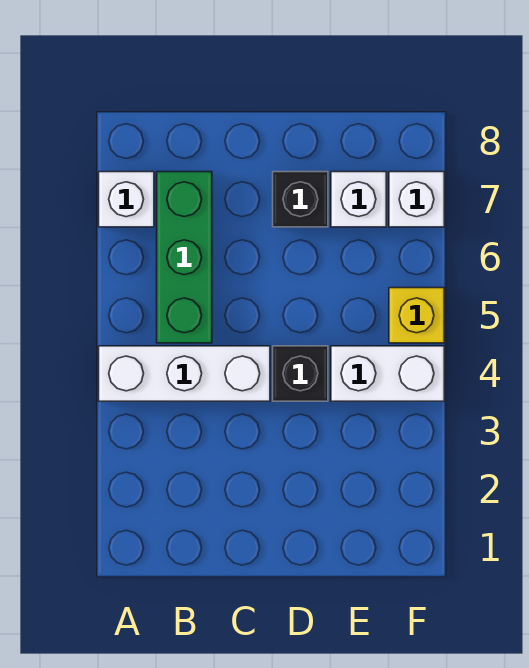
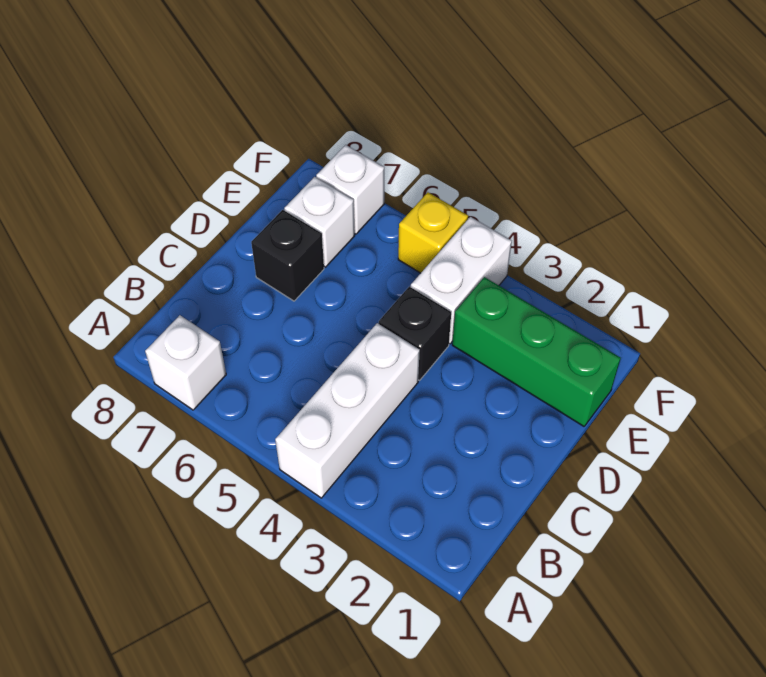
green brick B5:B7 level 1 -> green brick E1:E3 level 1

